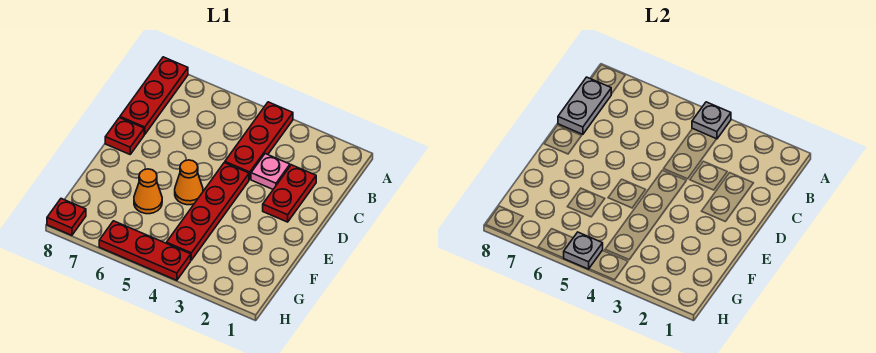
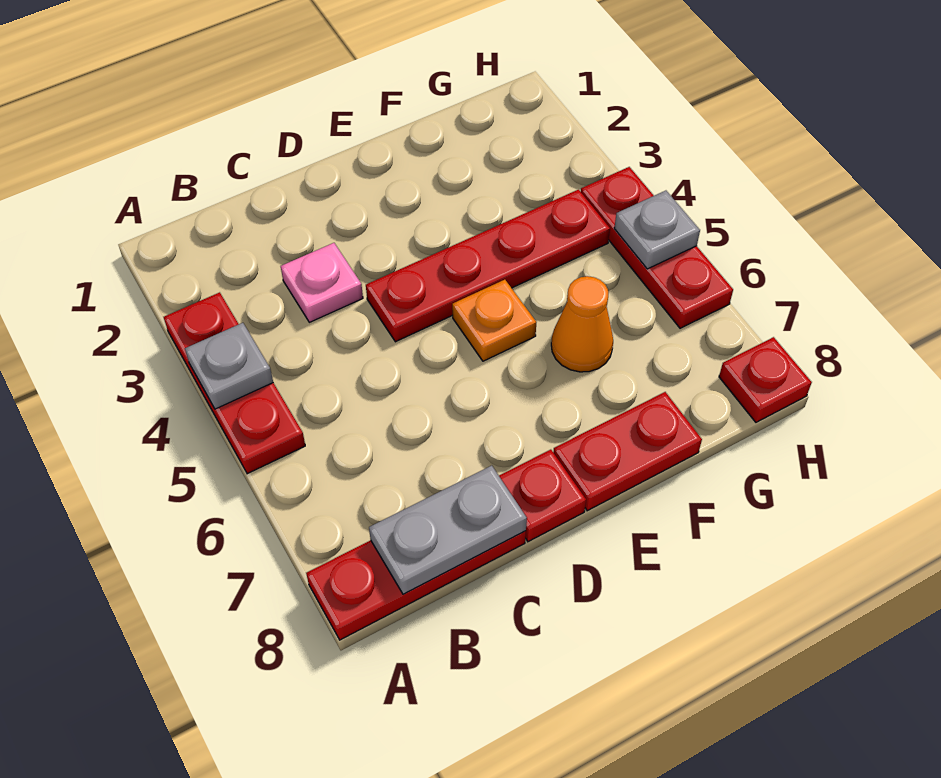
red plate A4:C4 level 1 -> red plate A3:A5 level 1
red plate C2:D2 level 1 -> red plate E8:F8 level 1
orange cone E5 level 1 -> orange plate E5 level 1

